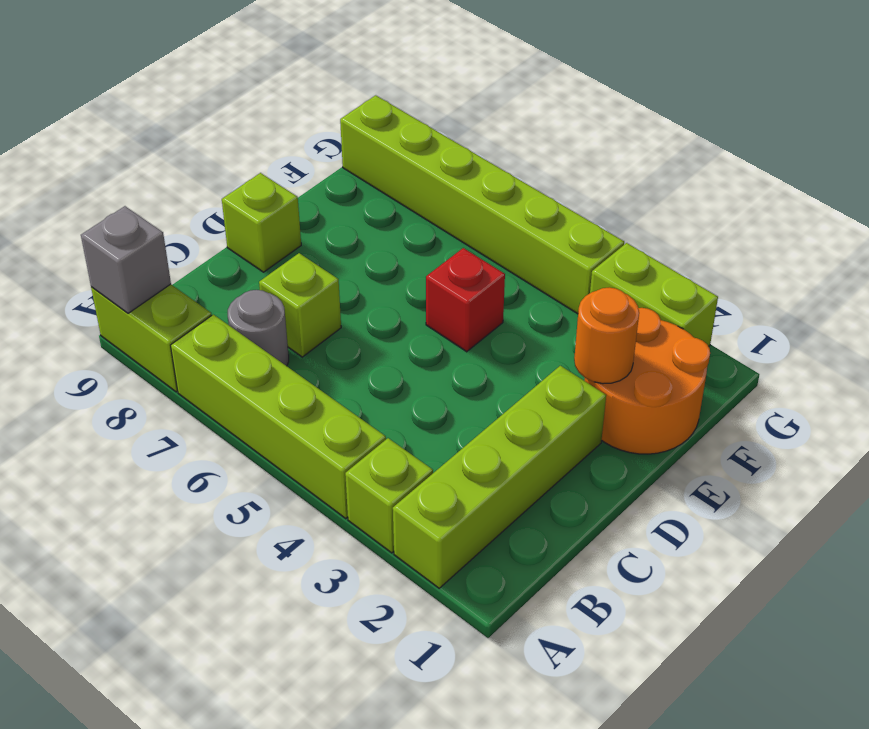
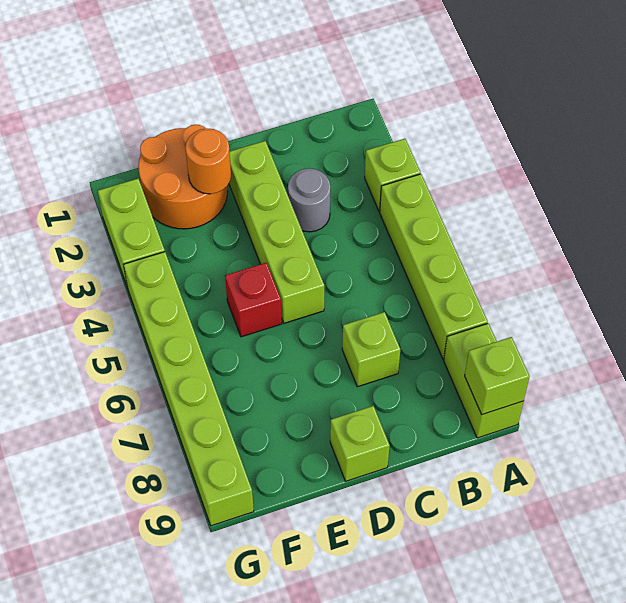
lime brick A2:D2 level 1 -> lime brick D2:D5 level 1
grey brick A9 level 2 -> lime brick A9 level 2
grey round brick B7 level 1 -> grey round brick C3 level 1

